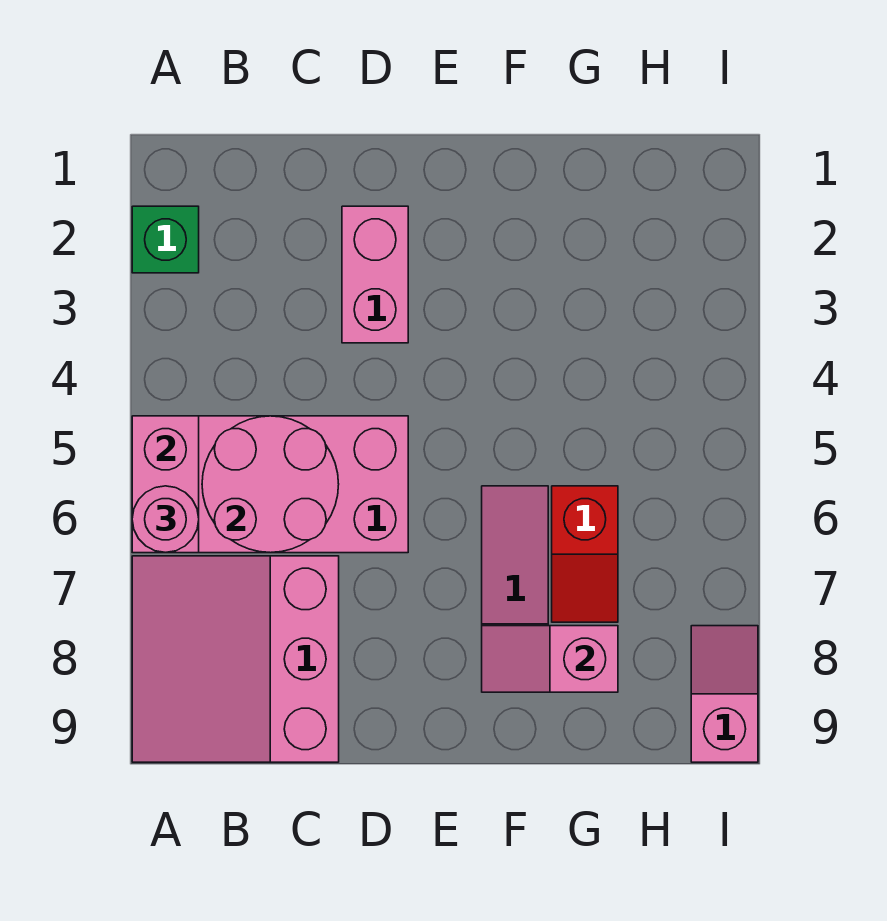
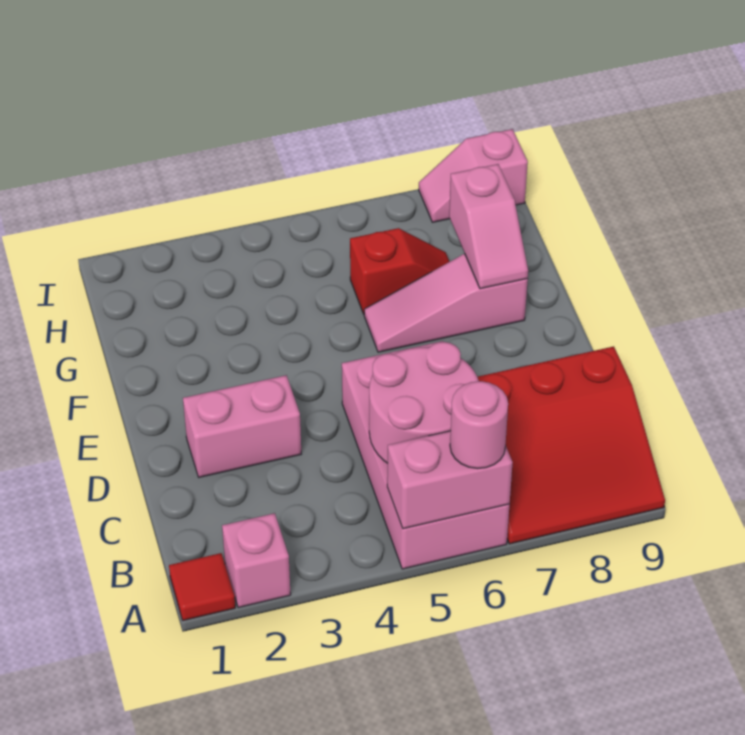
none -> red tile A1 level 1
green brick A2 level 1 -> pink brick A2 level 1
pink slope A7:C9 level 1 top C -> red slope A7:C9 level 1 top C

